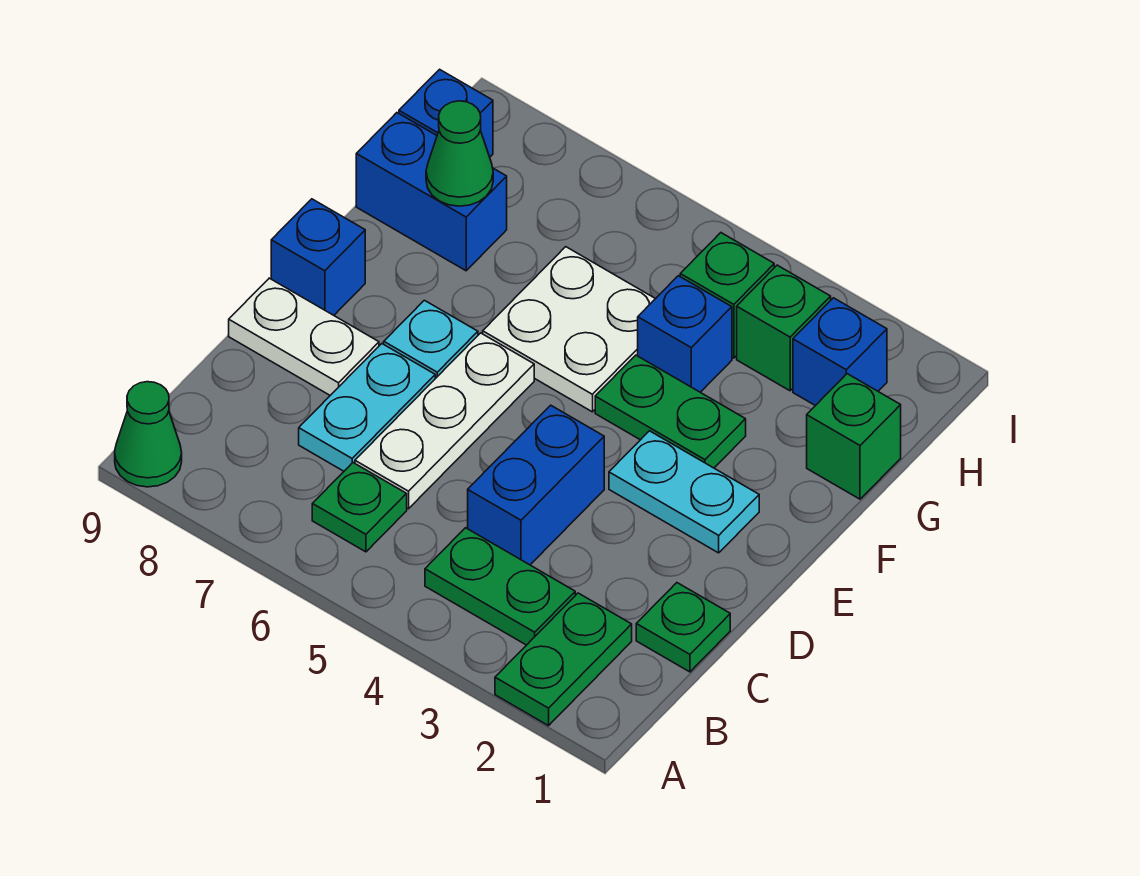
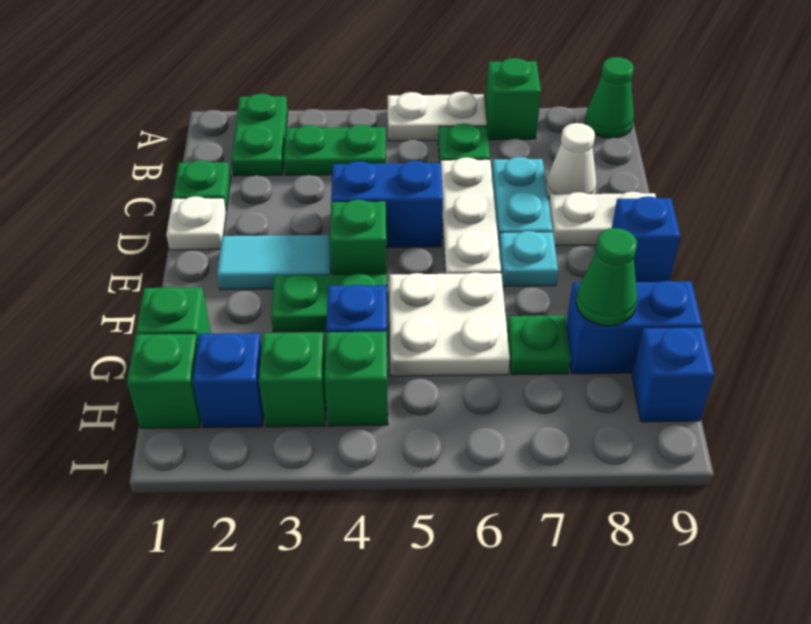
none -> white plate A5:A6 level 1
none -> green brick A7 level 1
blue brick C4:D4 level 1 -> blue brick D4:D5 level 1
none -> white cone C8 level 1
none -> white plate D1 level 1
cyan plate E2:E3 level 1 -> cyan tile E2:E3 level 1
none -> green brick E4 level 1
none -> green plate G7 level 1
none -> green brick H1 level 1

